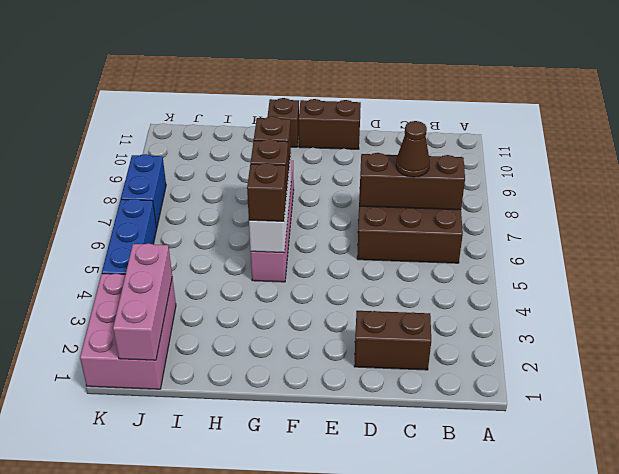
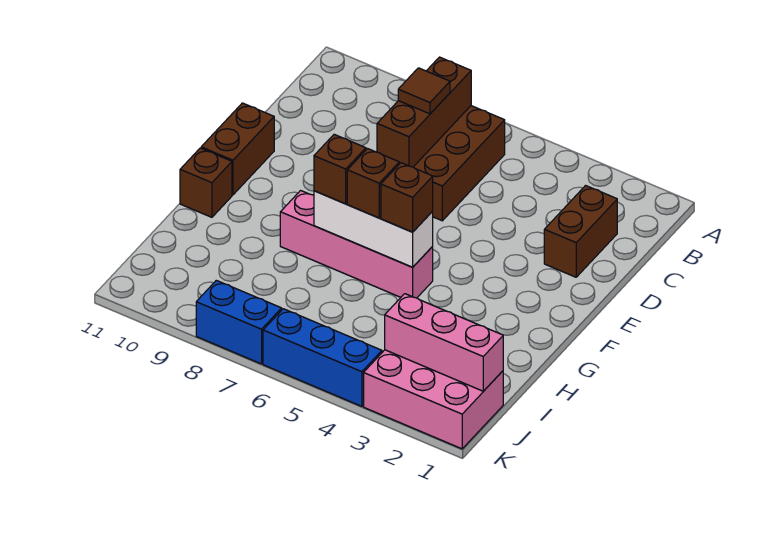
brown cone C7 level 3 -> brown tile C7 level 3

